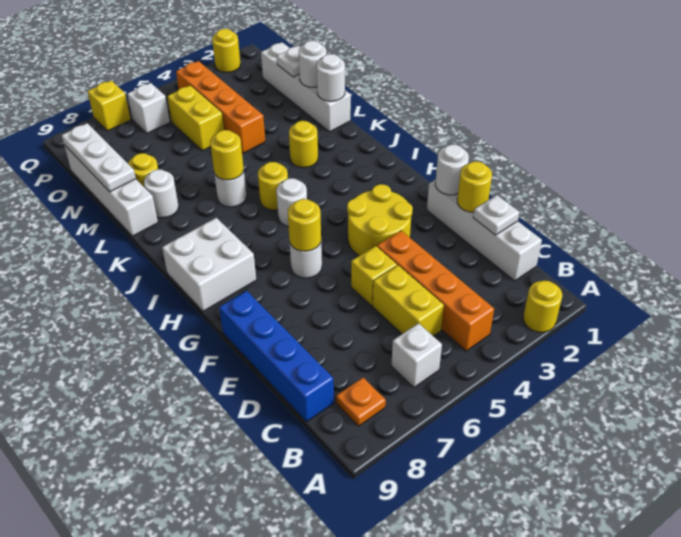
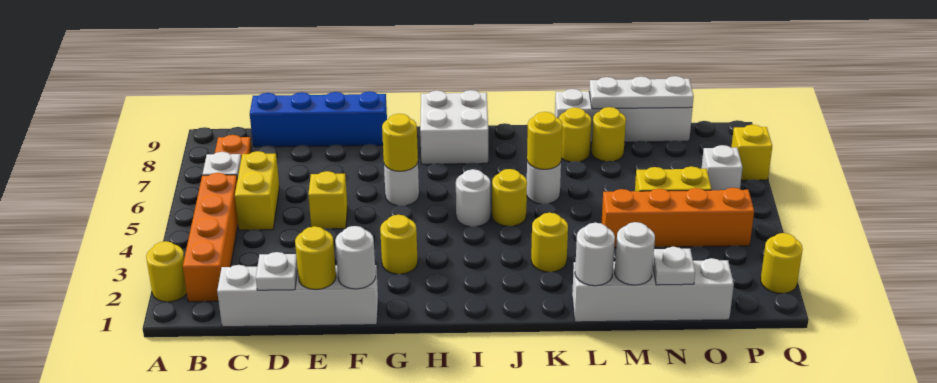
orange brick B4:E4 level 1 -> orange brick B2:B5 level 1
yellow brick C5:D5 level 1 -> yellow brick C5:C6 level 1
yellow round brick F3:G4 level 1 -> yellow round brick G3 level 1
white round brick L8 level 1 -> yellow round brick L8 level 1

